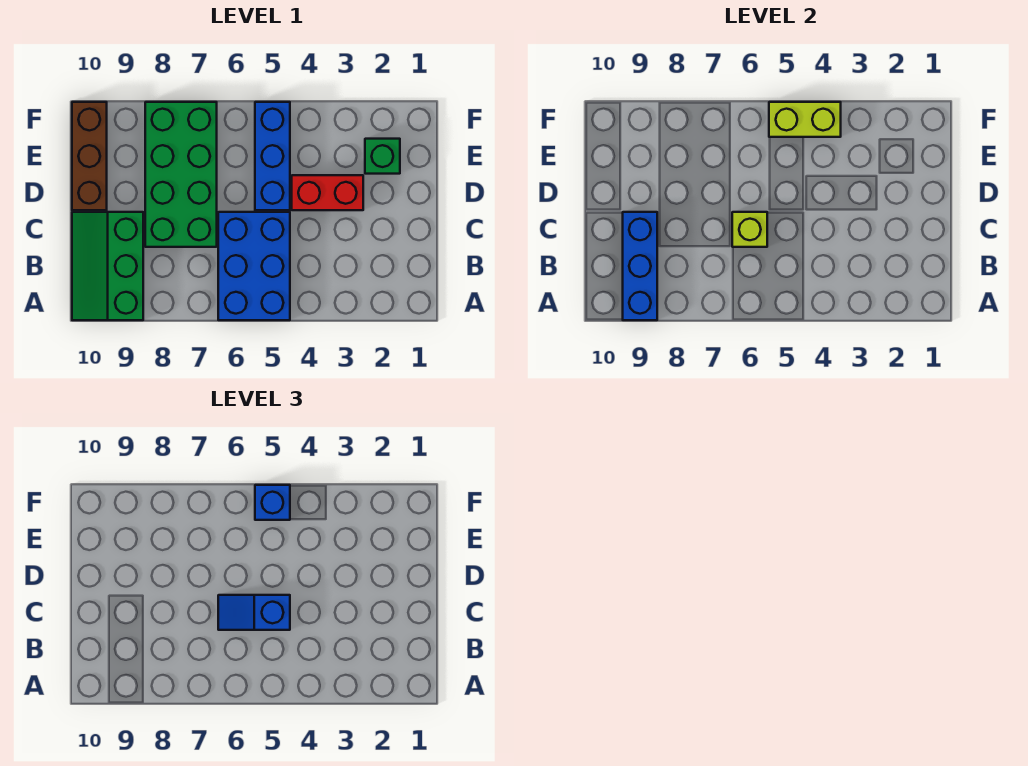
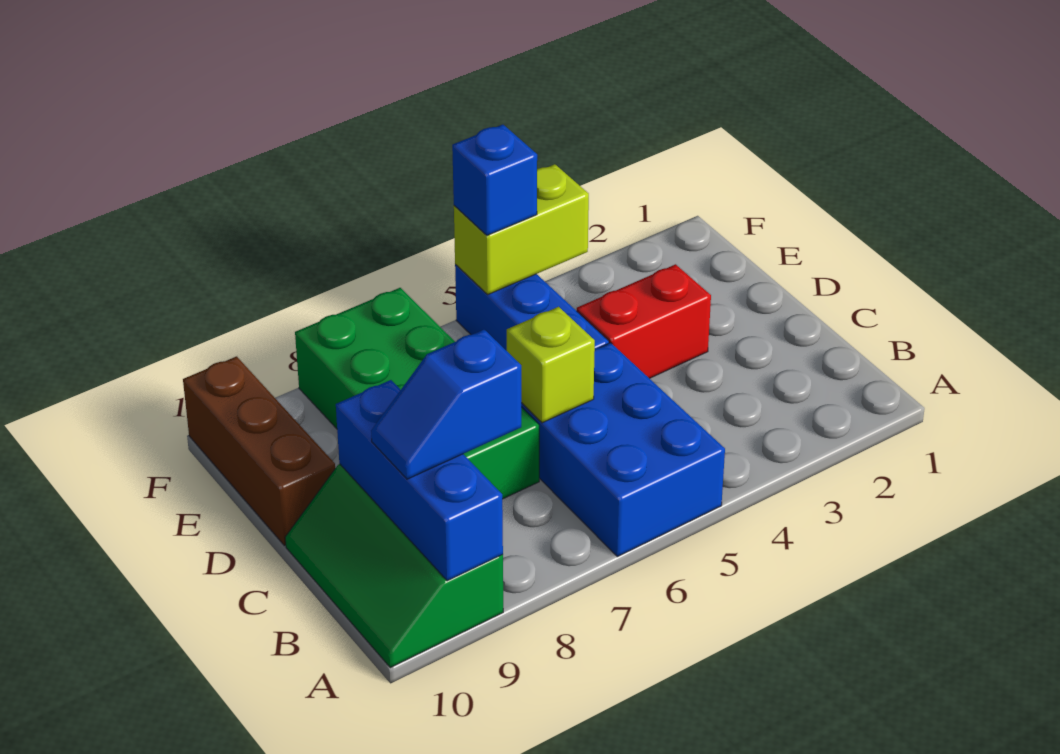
blue slope C5:C6 level 3 top 5 -> blue slope B8:B9 level 3 top 8
green brick E2 level 1 -> none

